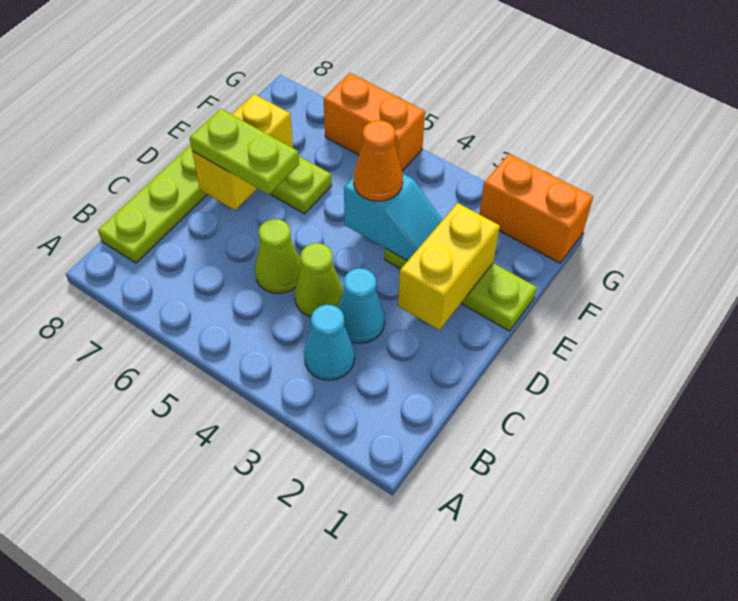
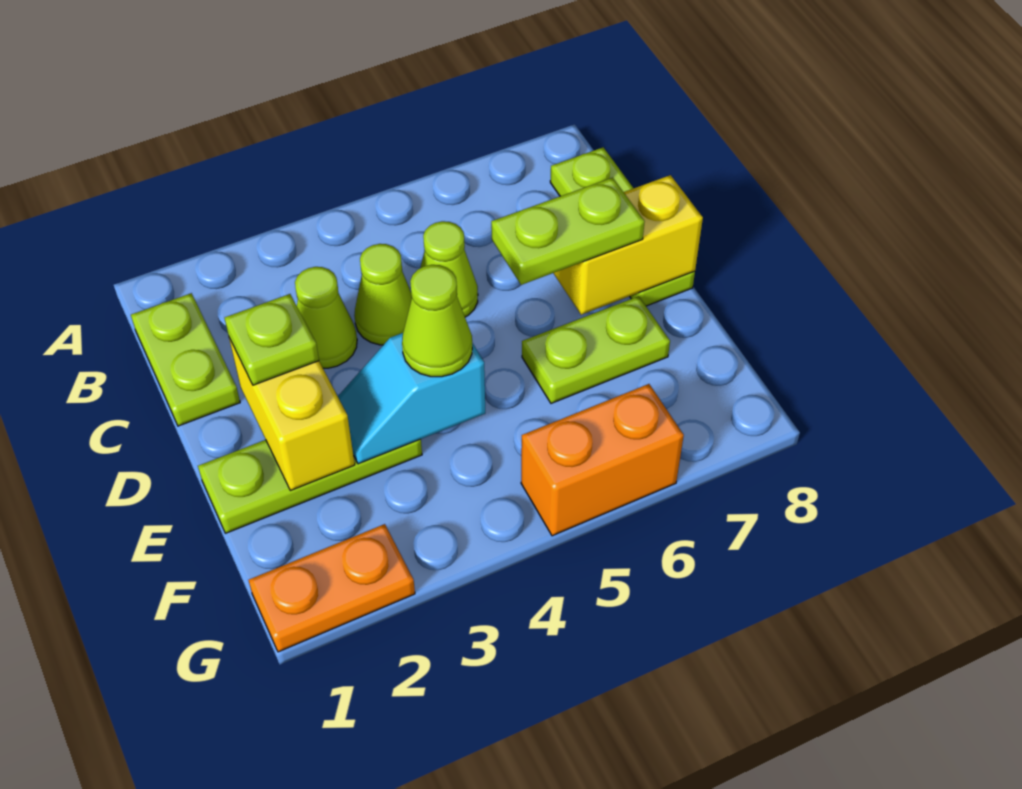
none -> lime plate B1:C1 level 1
cyan cone B3 level 1 -> none
cyan cone C3 level 1 -> lime cone C3 level 1
none -> lime plate D2 level 3
yellow brick D7:E7 level 2 -> yellow brick D7:D8 level 2
orange cone E4 level 3 -> lime cone E4 level 3
orange brick G1:G2 level 1 -> orange plate G1:G2 level 1

